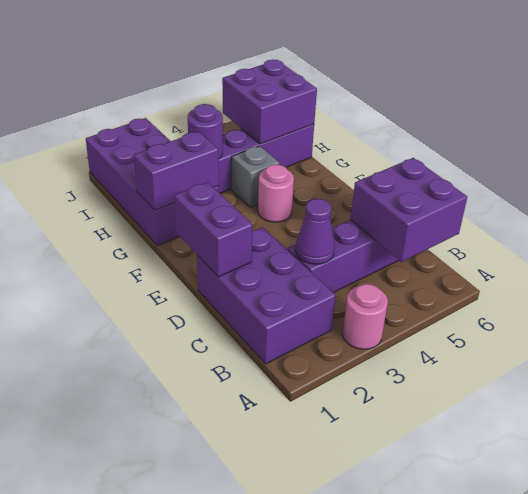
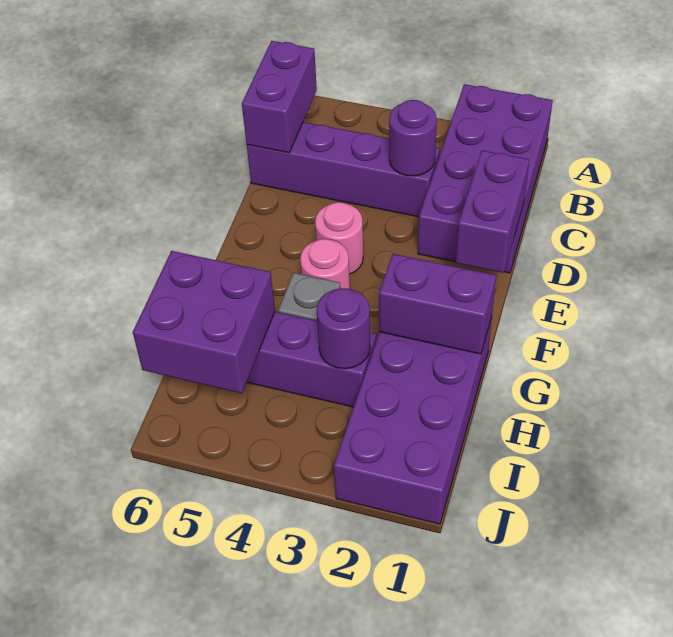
pink round brick A3 level 1 -> pink round brick E4 level 1
purple brick B1:D2 level 1 -> purple brick A1:D2 level 1
purple brick B5:C6 level 2 -> purple brick B6:C6 level 2
purple cone C3 level 2 -> purple round brick C3 level 2

